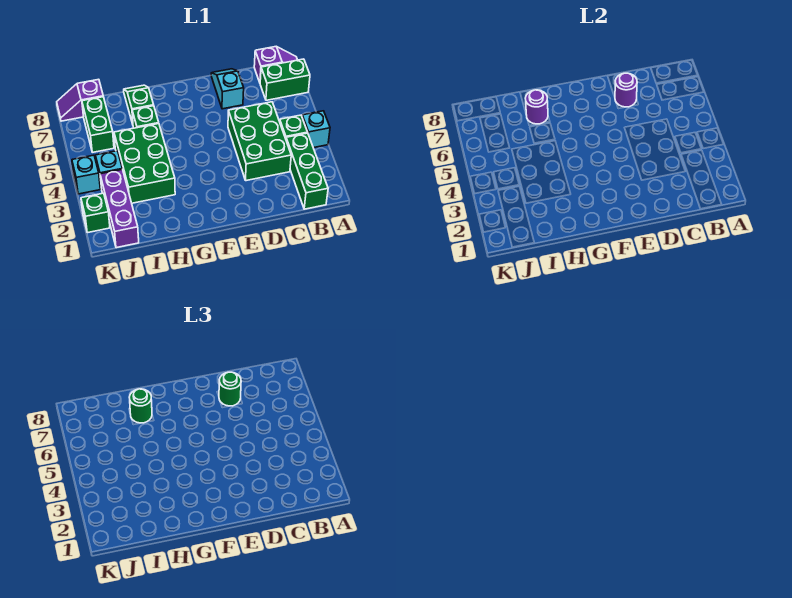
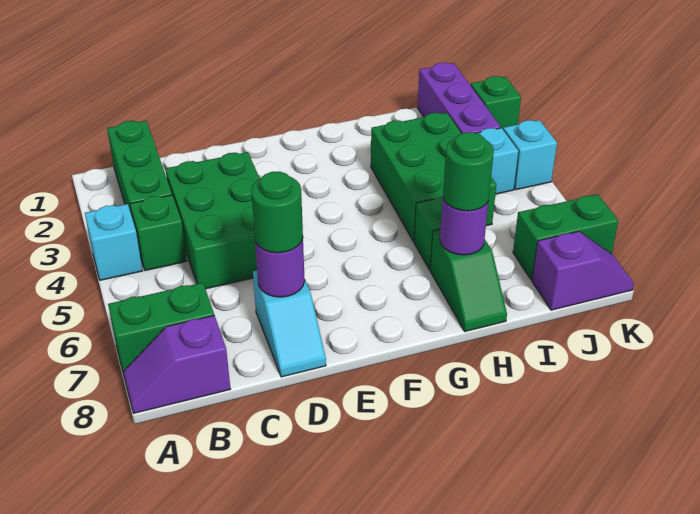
green brick J6:J7 level 1 -> green brick J7:K7 level 1

